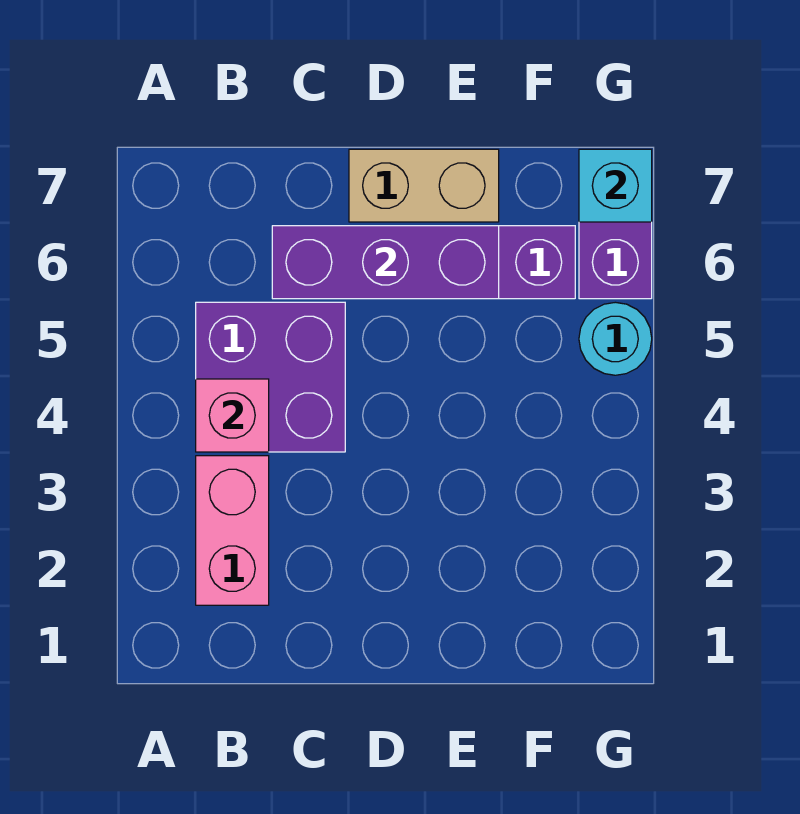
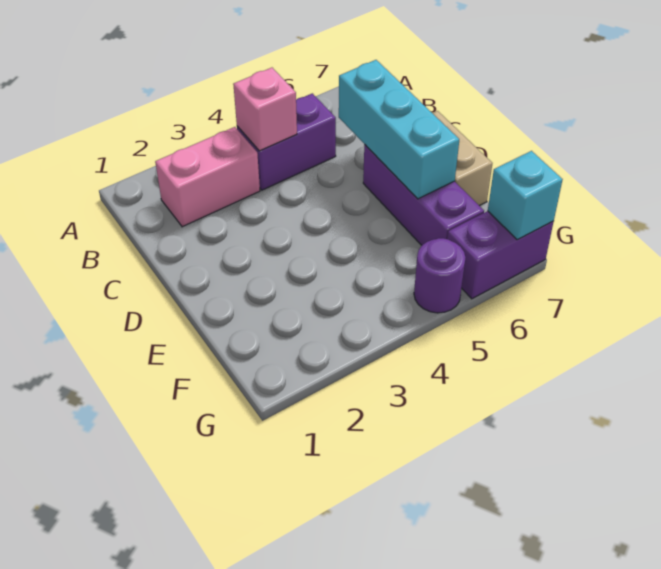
purple brick B4:C5 level 1 -> purple brick B4:B5 level 1
purple brick C6:E6 level 2 -> cyan brick C6:E6 level 2
cyan round brick G5 level 1 -> purple round brick G5 level 1

